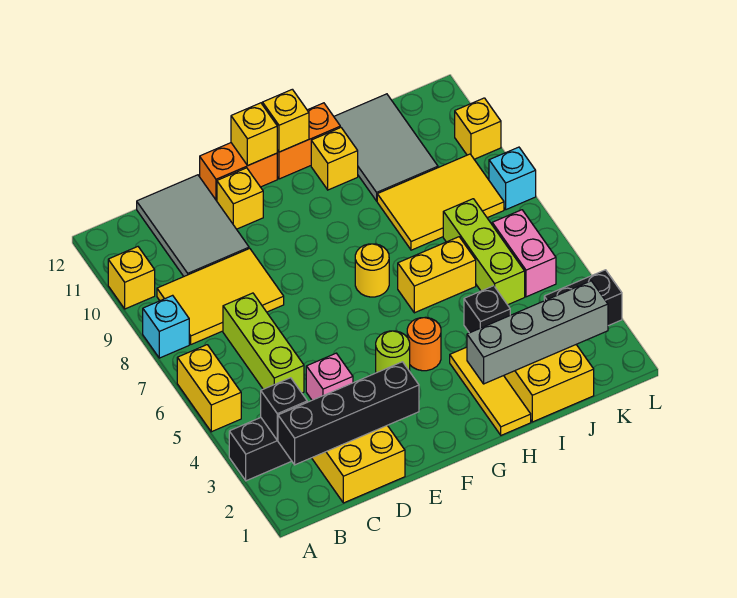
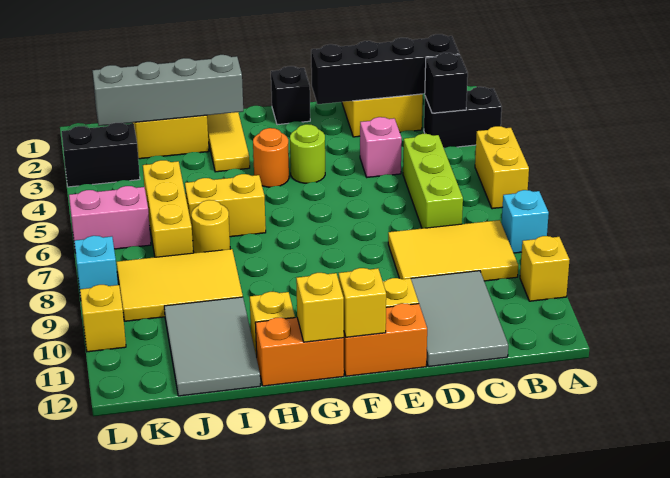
yellow round brick G7 level 1 -> yellow round brick I7 level 1
black brick I4 level 1 -> black brick F1 level 1
lime brick J5:J7 level 1 -> yellow brick J5:J7 level 1
pink brick K5:K6 level 1 -> pink brick K6:L6 level 1

